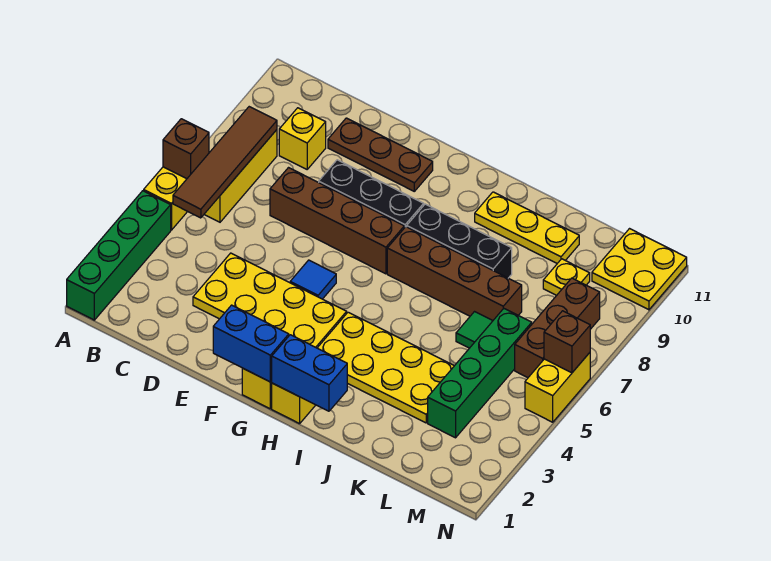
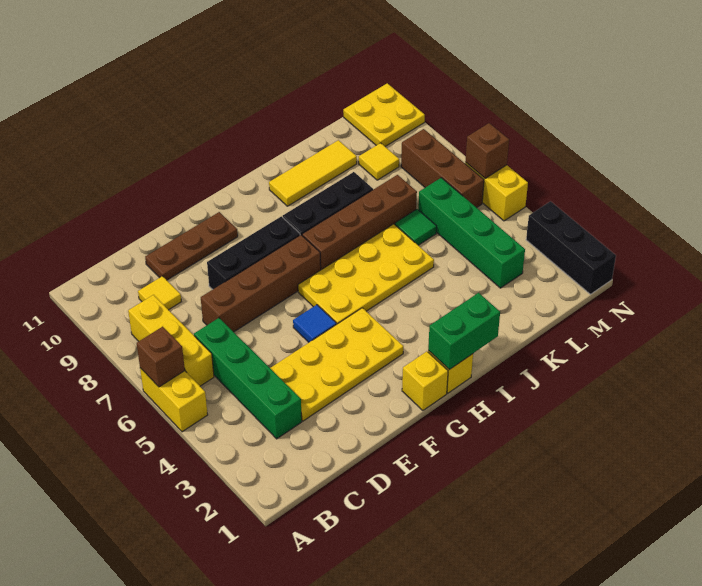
green brick A1:A4 level 1 -> green brick C3:C6 level 1
brown tile B5:B8 level 2 -> none
yellow brick C9 level 1 -> yellow tile C9 level 1
blue brick F1:G1 level 2 -> none
blue brick H1:I1 level 2 -> green brick H1:I1 level 2
yellow plate H3:K4 level 1 -> yellow plate G5:J6 level 1
yellow plate I10:K10 level 1 -> yellow tile I10:K10 level 1
yellow plate L9 level 1 -> yellow tile L9 level 1
none -> black brick N1:N3 level 1

